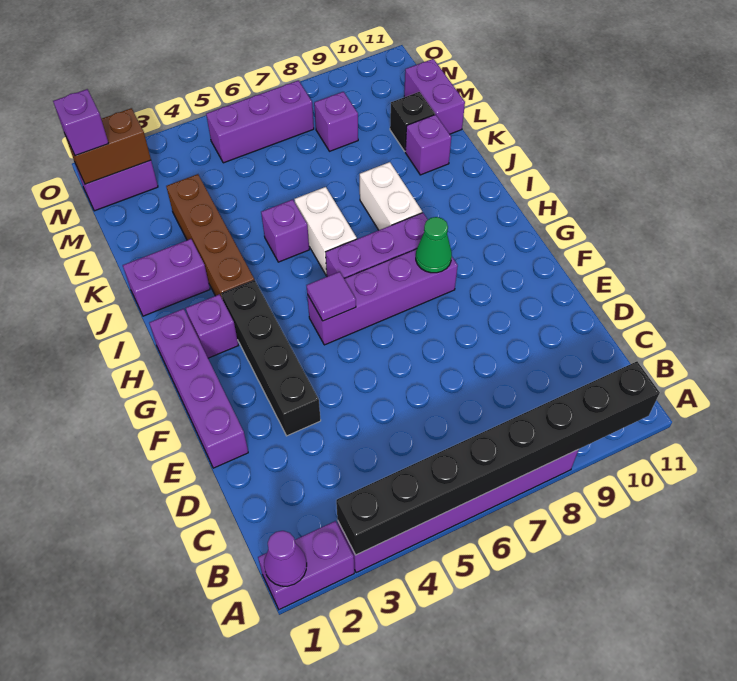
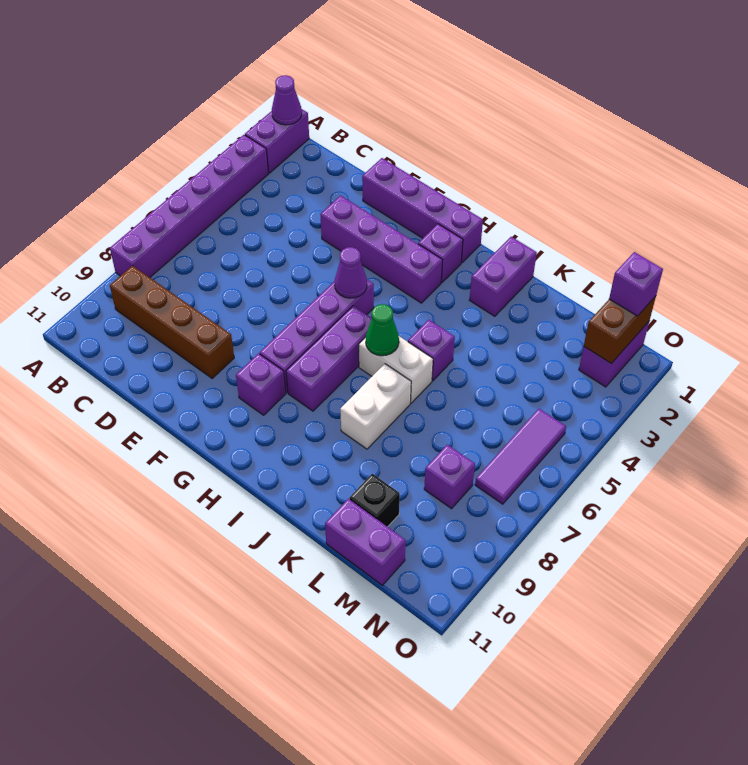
black brick A3:A10 level 2 -> none
black brick E3:H3 level 1 -> purple brick E3:H3 level 1
purple tile G5 level 2 -> purple cone G5 level 2
green cone G8 level 2 -> green cone I6 level 2
brown brick I3:L3 level 1 -> brown brick B9:E9 level 1
white brick I8:J8 level 1 -> white brick J7:J8 level 1
purple brick K10 level 1 -> purple brick G9 level 1
purple brick N5:N7 level 1 -> purple tile N5:N7 level 1

